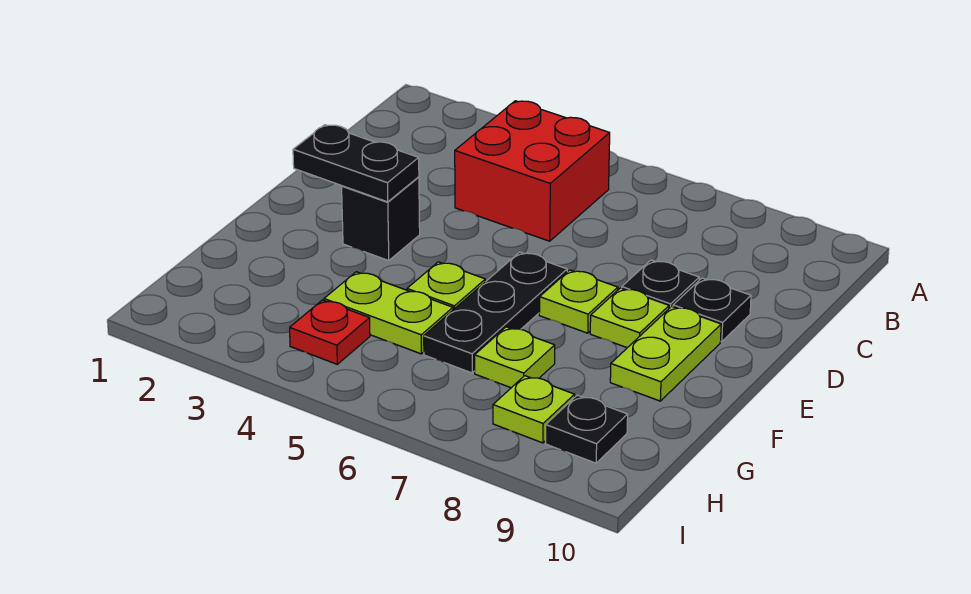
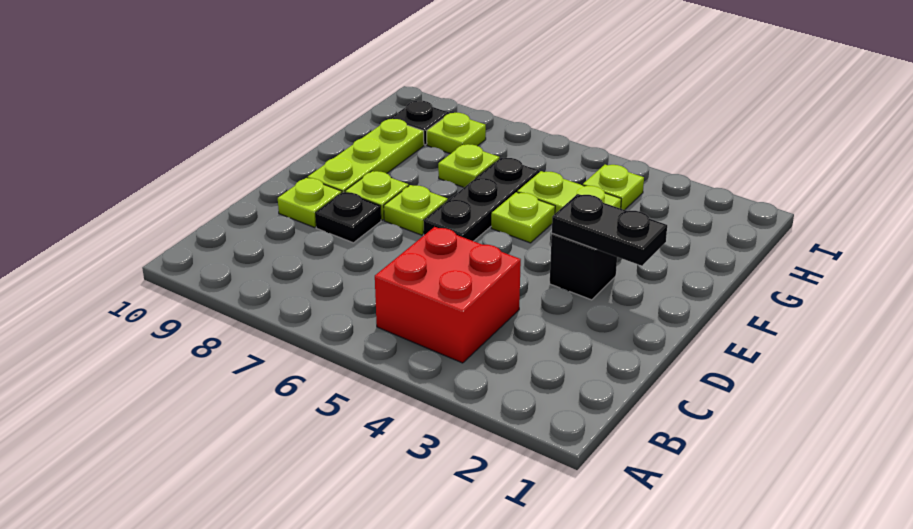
black plate D9 level 1 -> lime plate D9 level 1
lime plate E9:F9 level 1 -> lime plate E9:G9 level 1
red plate H4 level 1 -> lime plate H4 level 1

